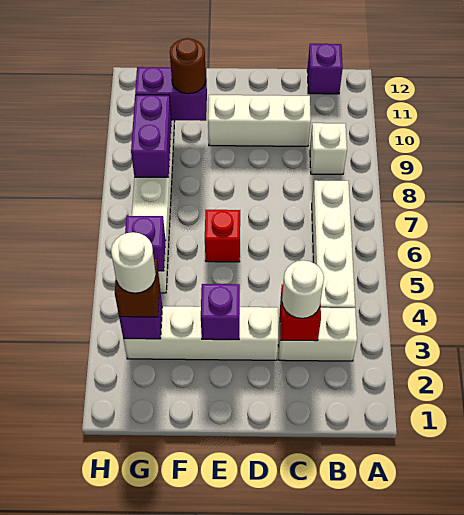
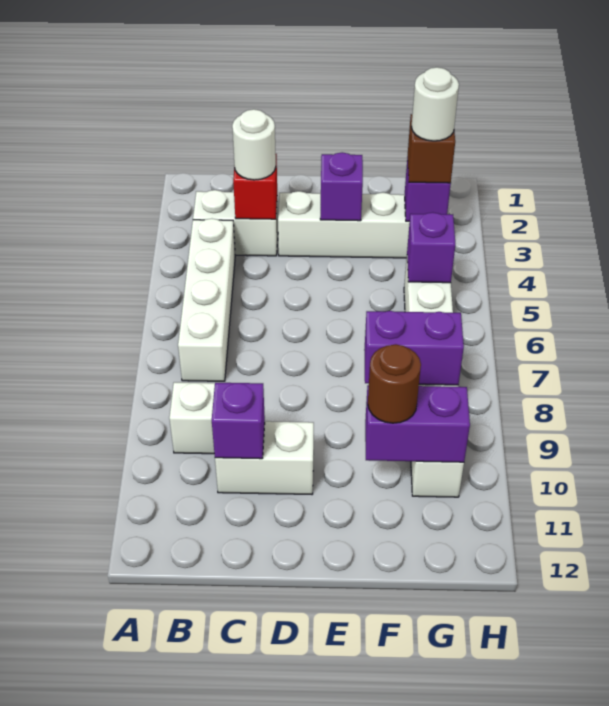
purple brick B12 level 1 -> purple brick C10 level 2
white brick C10:E10 level 1 -> white brick C10:D10 level 1
red brick E6 level 1 -> none
purple brick G8:G9 level 2 -> purple brick F8:G8 level 2

